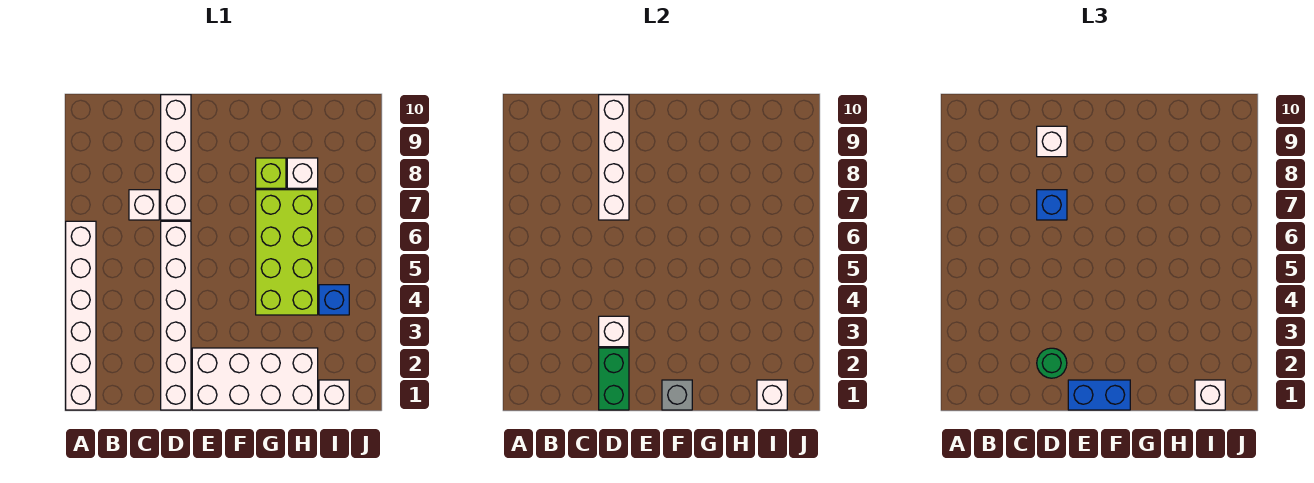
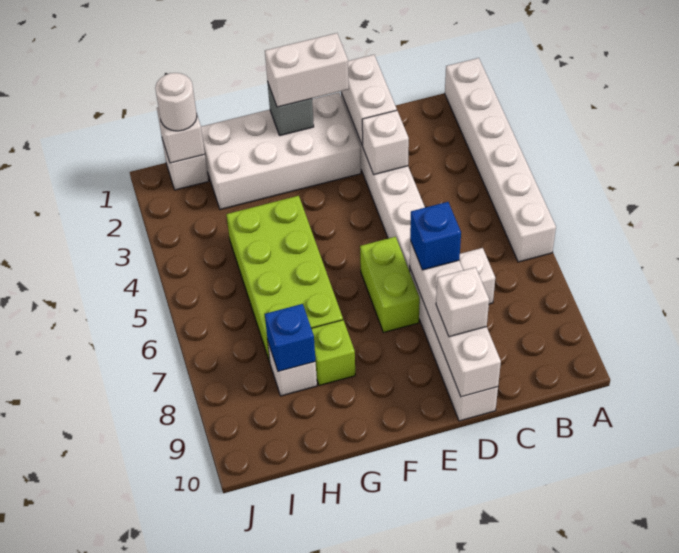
green brick D1:D2 level 2 -> white brick D1:D2 level 2
green round brick D2 level 3 -> none
blue brick E1:F1 level 3 -> white brick E1:F1 level 3
none -> lime brick E6:E7 level 1
white brick I1 level 3 -> white round brick I1 level 3
blue brick I4 level 1 -> blue brick H8 level 2

